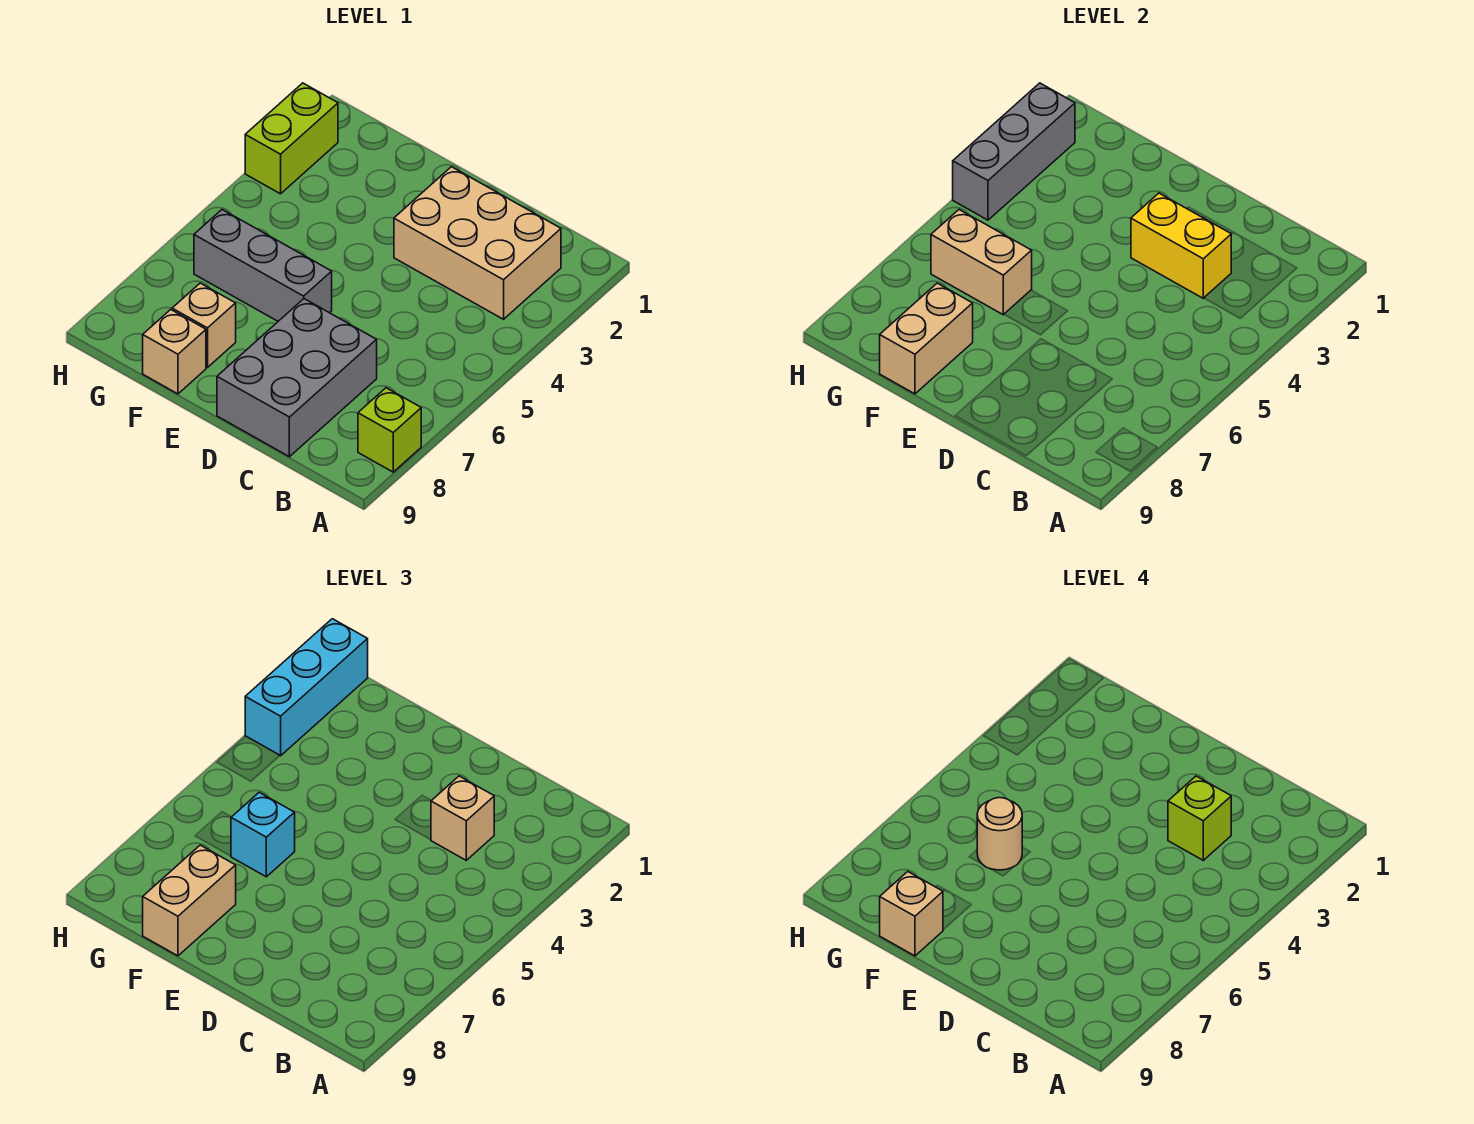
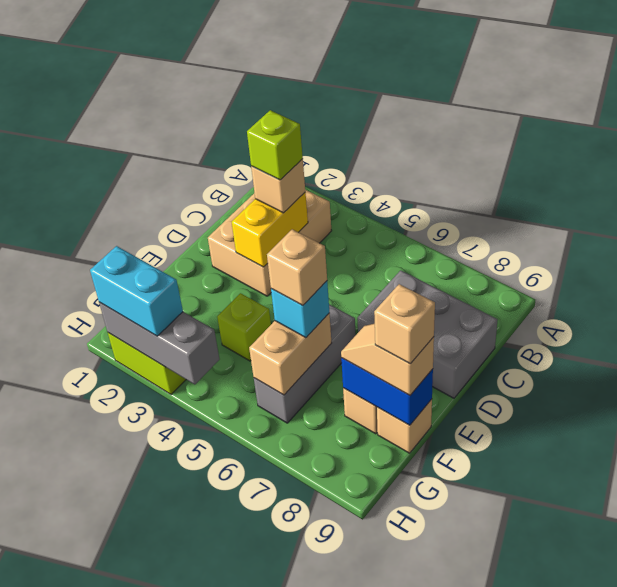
lime brick A8 level 1 -> lime brick F4 level 1
tan round brick F6 level 4 -> tan brick F6 level 4
tan brick F8:F9 level 2 -> blue brick F8:F9 level 2
tan brick F8:F9 level 3 -> tan slope F8:F9 level 3 top 9
cyan brick H1:H3 level 3 -> cyan brick H2:H3 level 3

